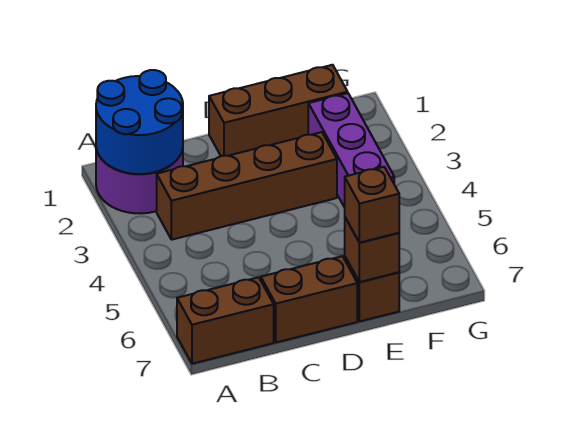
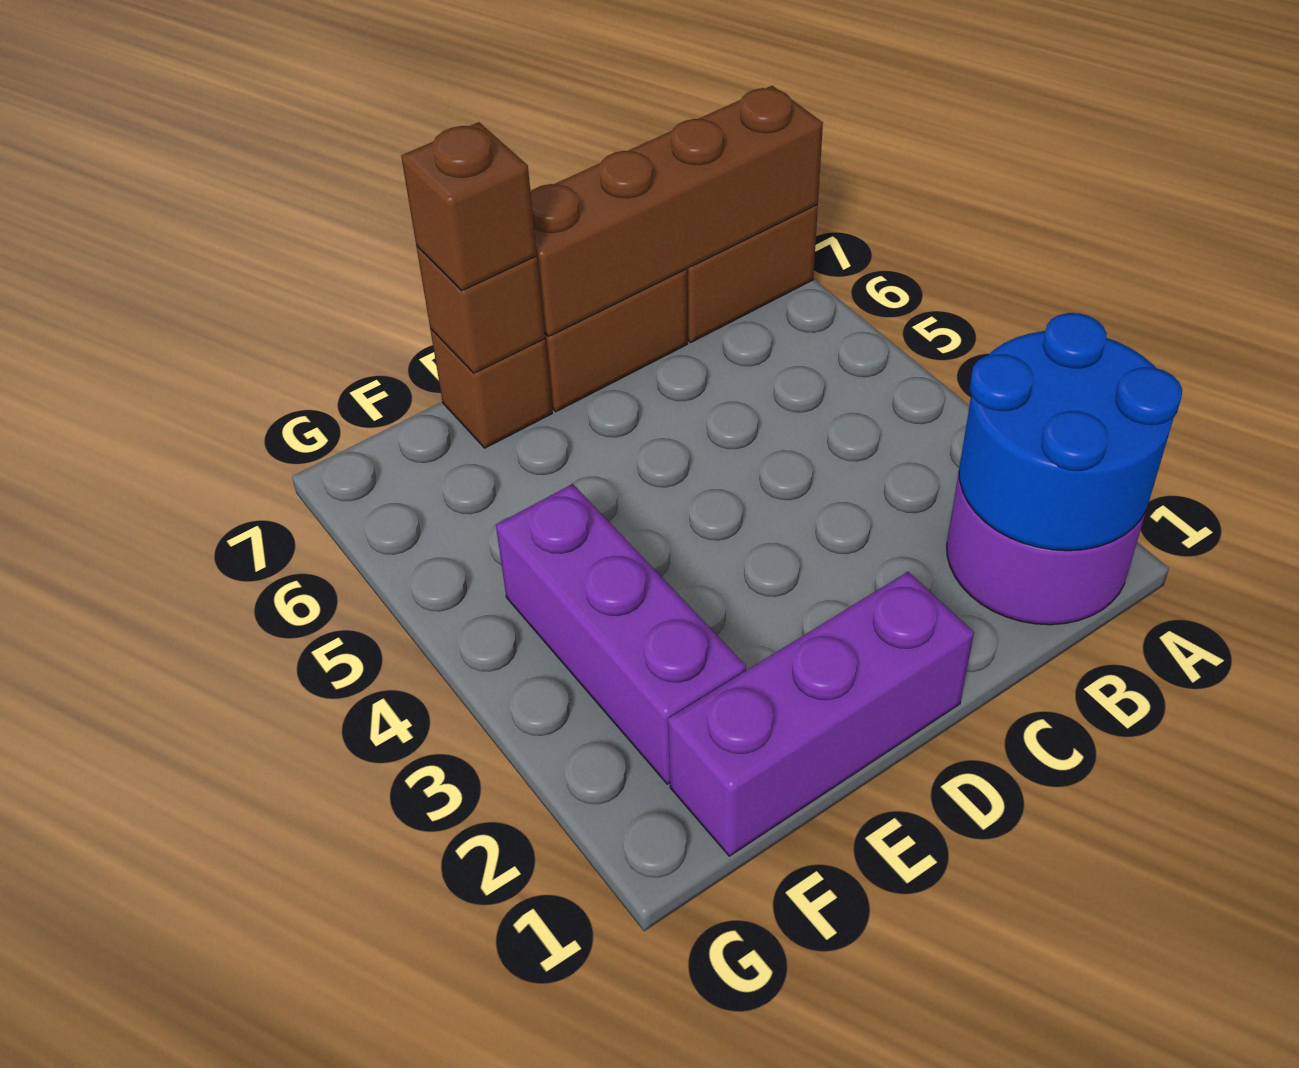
brown brick B3:E3 level 1 -> brown brick A7:D7 level 2
brown brick D1:F1 level 1 -> purple brick D1:F1 level 1

